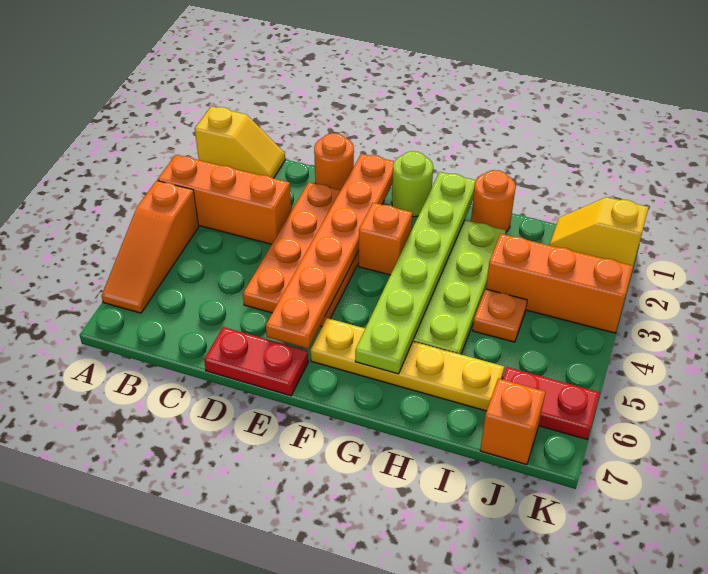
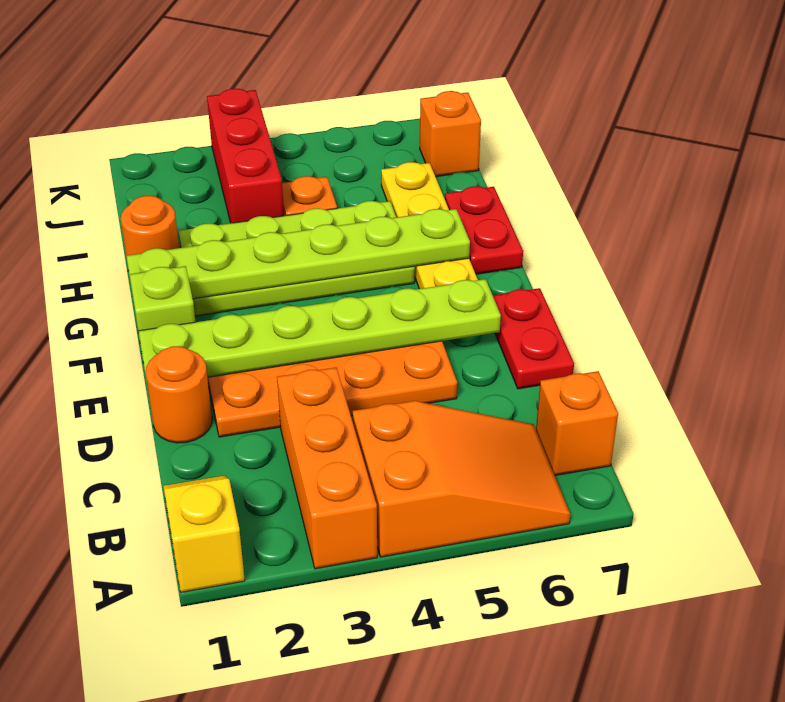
orange slope A4:A6 level 1 top 4 -> orange slope A4:B6 level 1 top 4
orange plate E1:E6 level 2 -> lime plate E1:E6 level 2
lime round brick F1 level 1 -> lime brick F1 level 1
orange brick F3 level 1 -> orange brick B7 level 1
orange brick I3:K3 level 1 -> red brick I3:K3 level 1
yellow slope J1:K1 level 1 top K -> none
red plate J6:K6 level 1 -> red plate G7:H7 level 1

